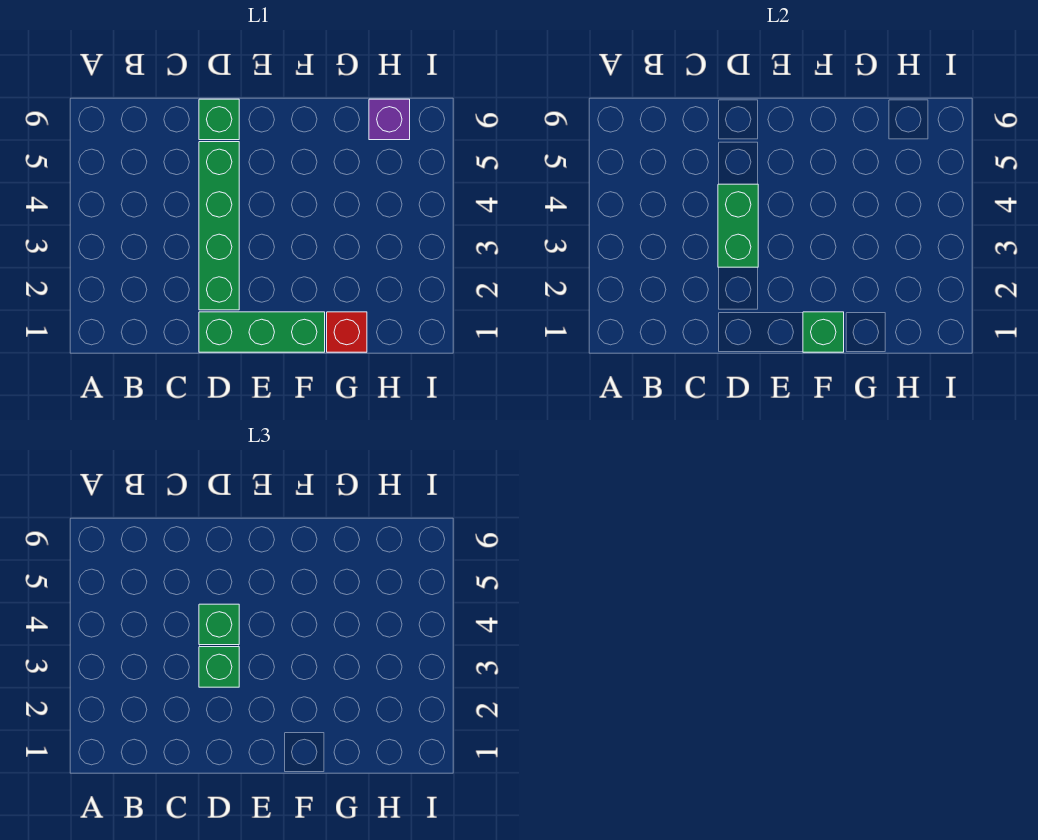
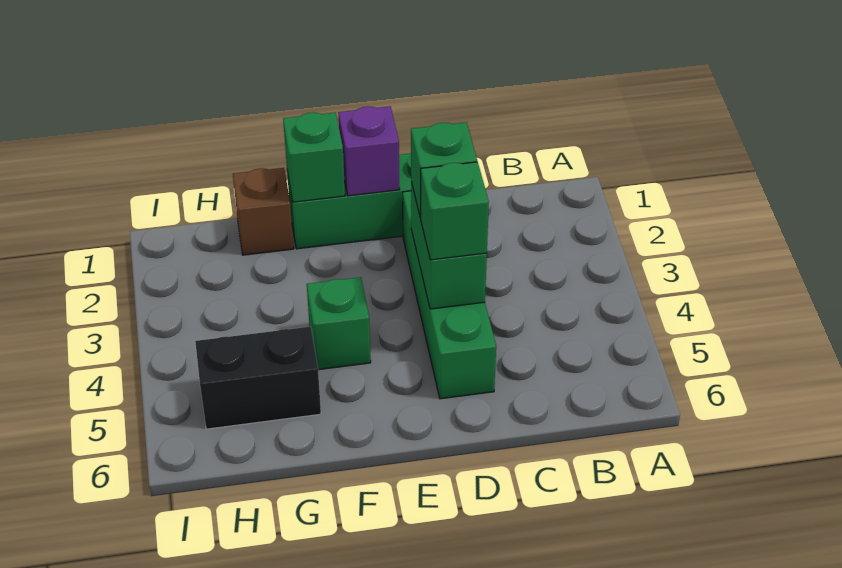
green brick D6 level 1 -> green brick F4 level 1
red brick G1 level 1 -> brown brick G1 level 1
none -> black brick G5:H5 level 1
purple brick H6 level 1 -> purple brick E1 level 2

